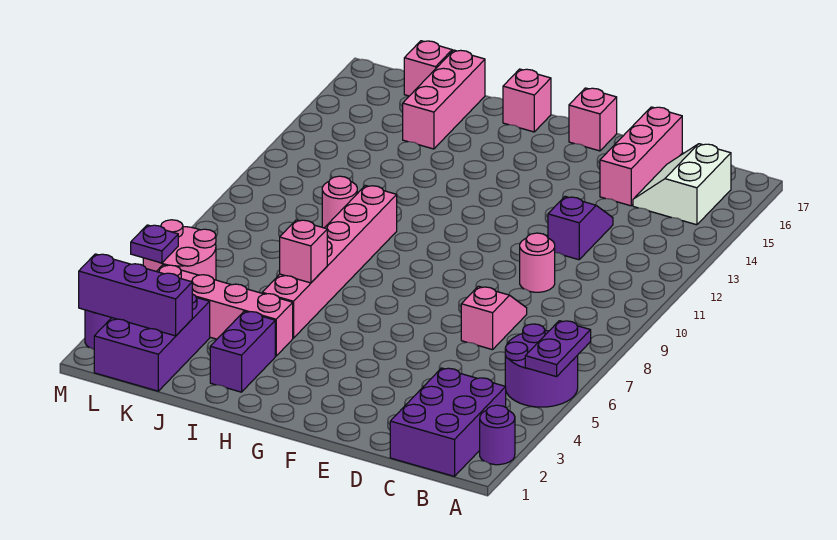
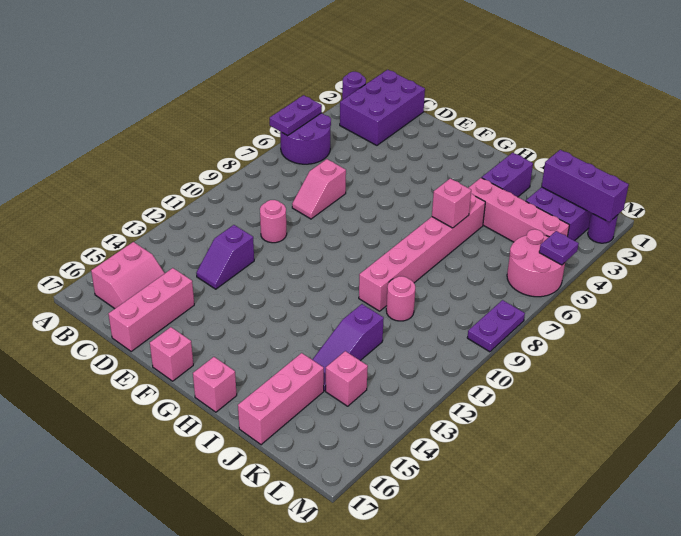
white slope B15:C16 level 1 top B -> pink slope B15:C16 level 1 top B
none -> purple slope J12:J14 level 1 top 12
pink brick K17 level 1 -> pink brick K14 level 1
none -> purple plate M8:M9 level 1

